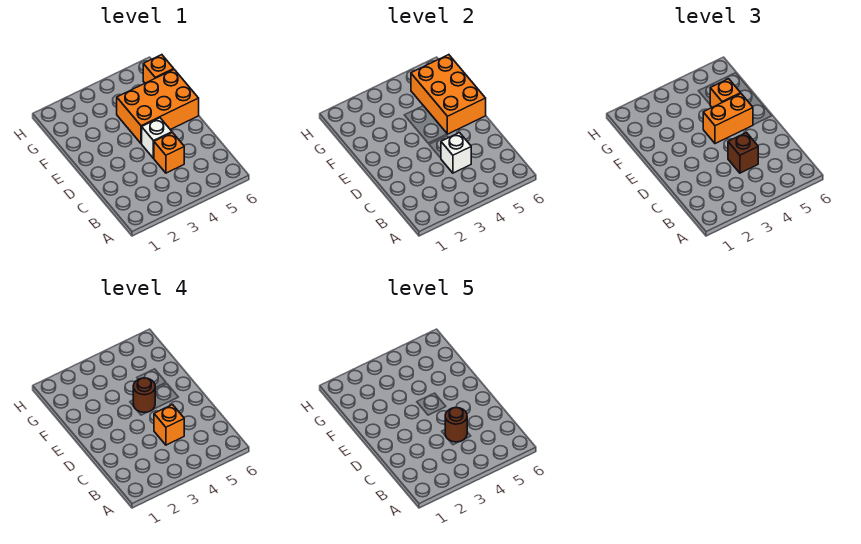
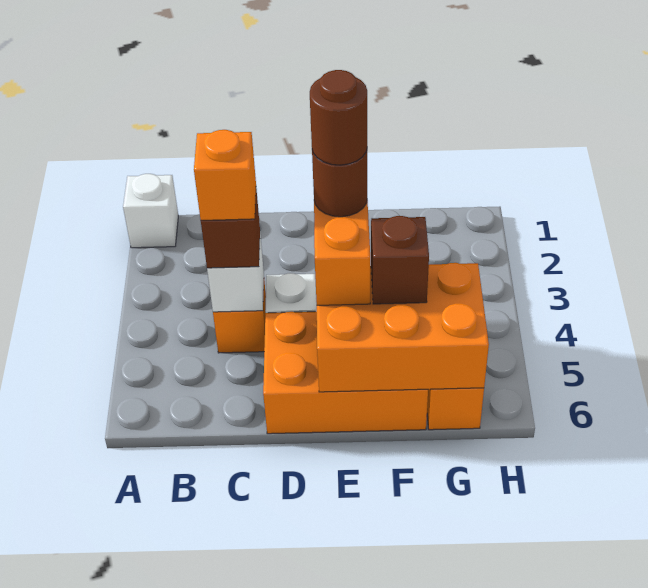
none -> white brick A1 level 1
brown round brick C4 level 5 -> brown round brick E4 level 5
orange brick E4:F6 level 1 -> orange brick D5:F6 level 1
orange brick F5 level 3 -> brown brick F5 level 3

